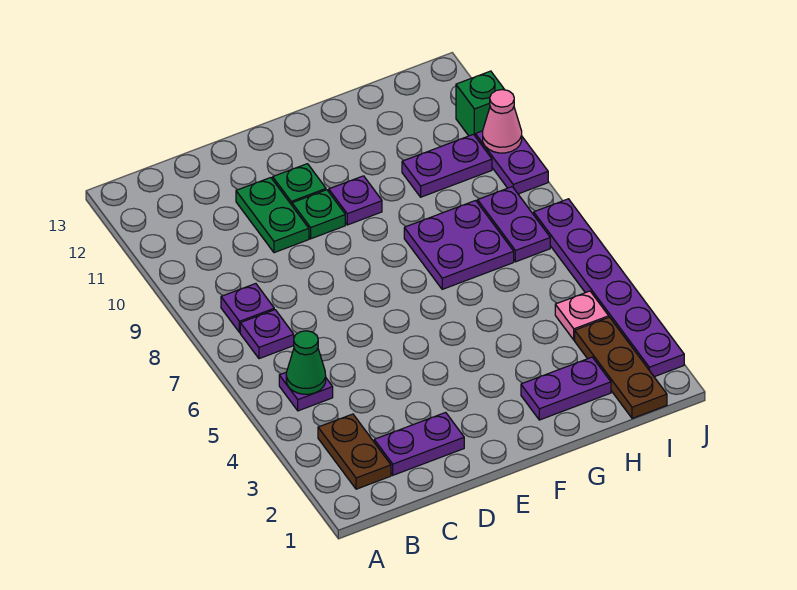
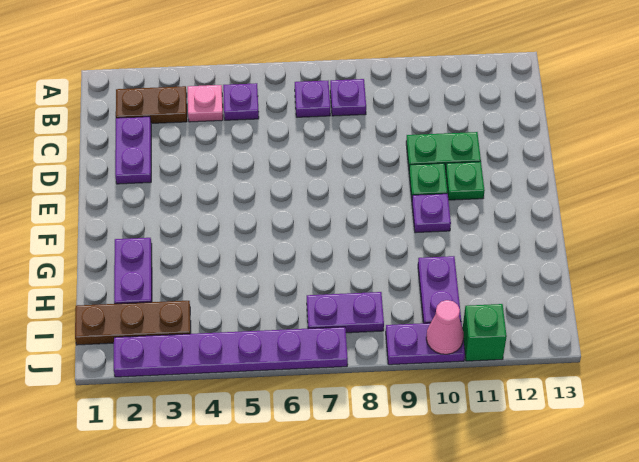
green cone B5 level 2 -> none
purple plate G7:H8 level 1 -> none
pink plate I4 level 1 -> pink plate B4 level 1

